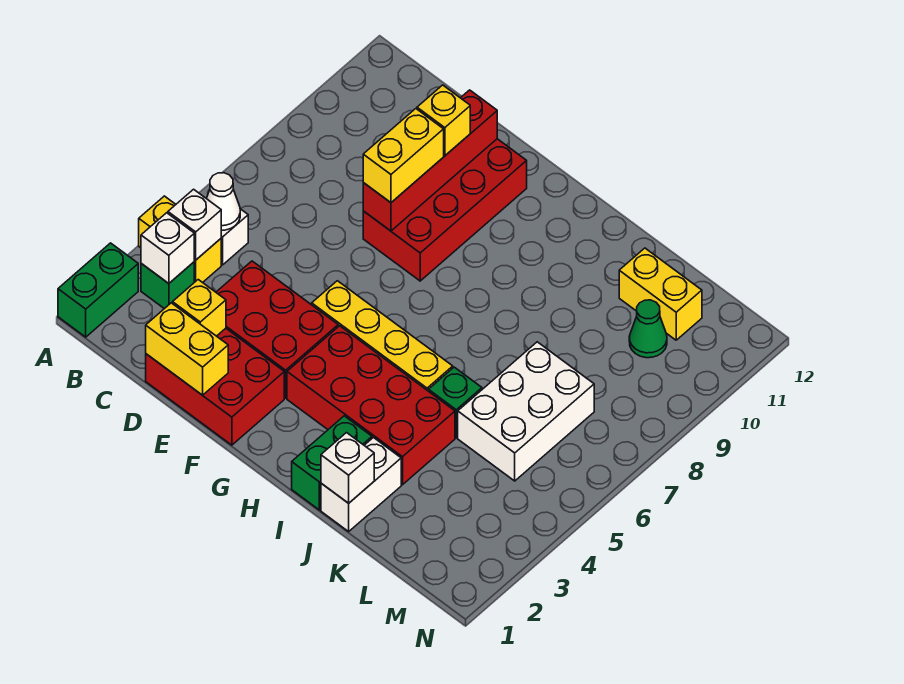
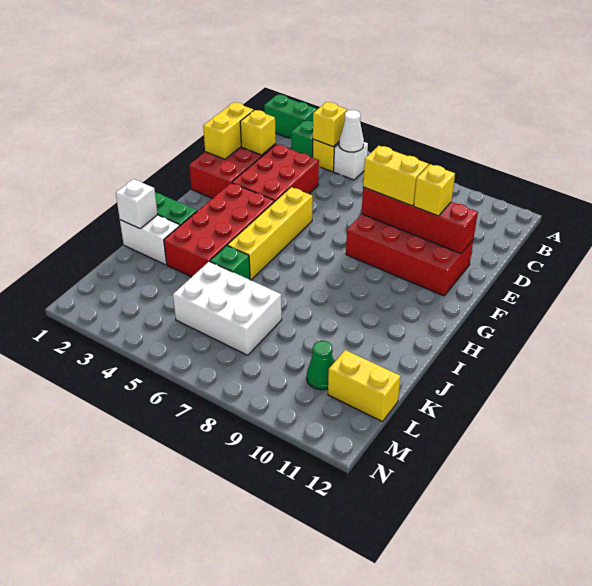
white brick B3 level 2 -> none
white brick B4 level 2 -> yellow brick B4 level 2
yellow brick K11:L11 level 1 -> yellow brick L11:L12 level 1

